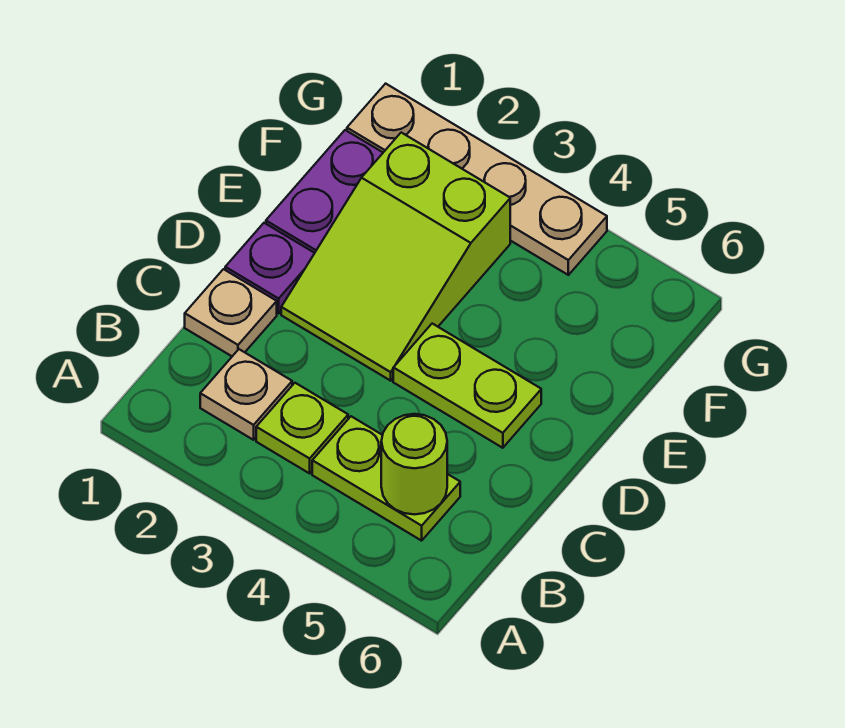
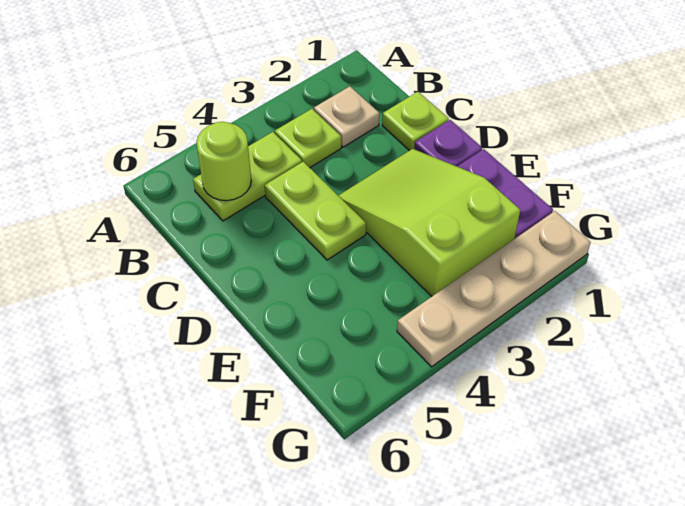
tan plate C1 level 1 -> lime plate C1 level 1
lime plate D4:D5 level 1 -> lime plate C4:D4 level 1

